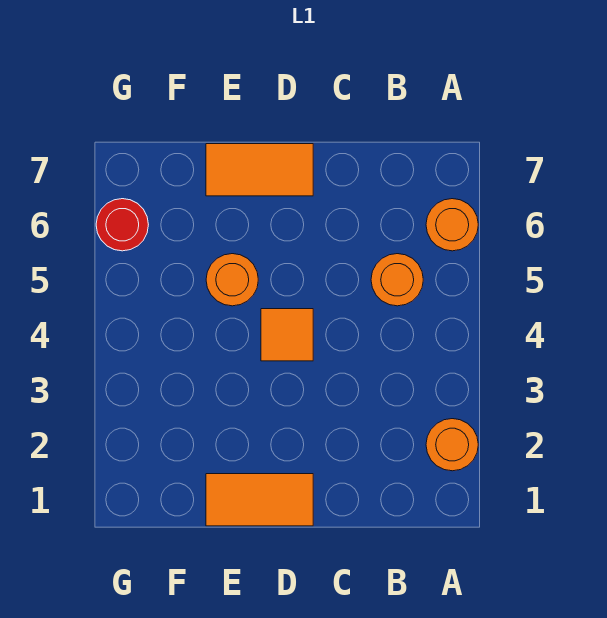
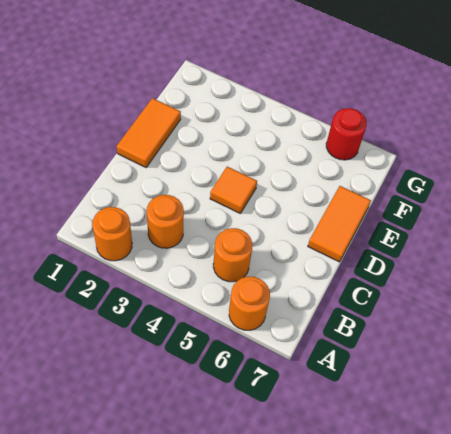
orange round brick E5 level 1 -> orange round brick B3 level 1

